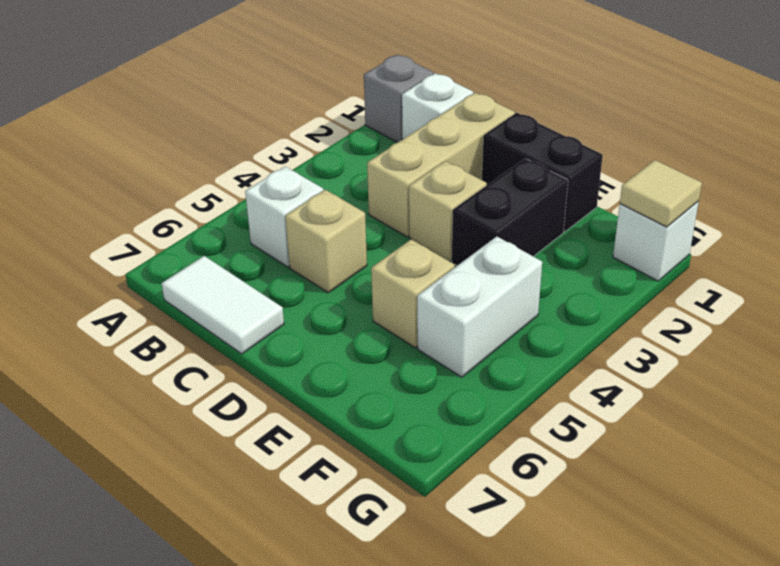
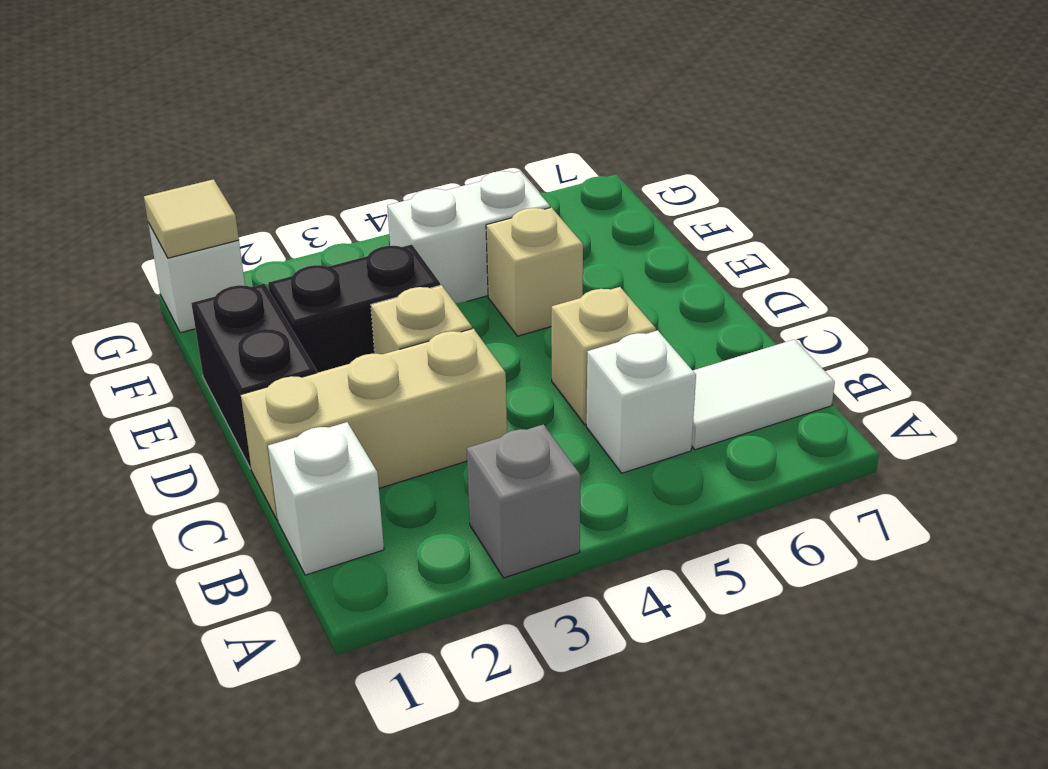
grey brick A1 level 1 -> grey brick A3 level 1
white tile B7:C7 level 1 -> white tile B6:B7 level 1

